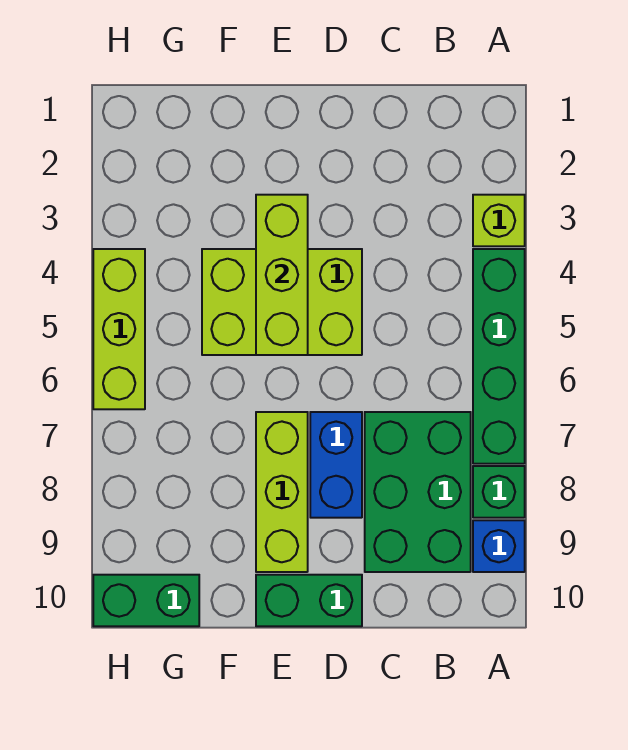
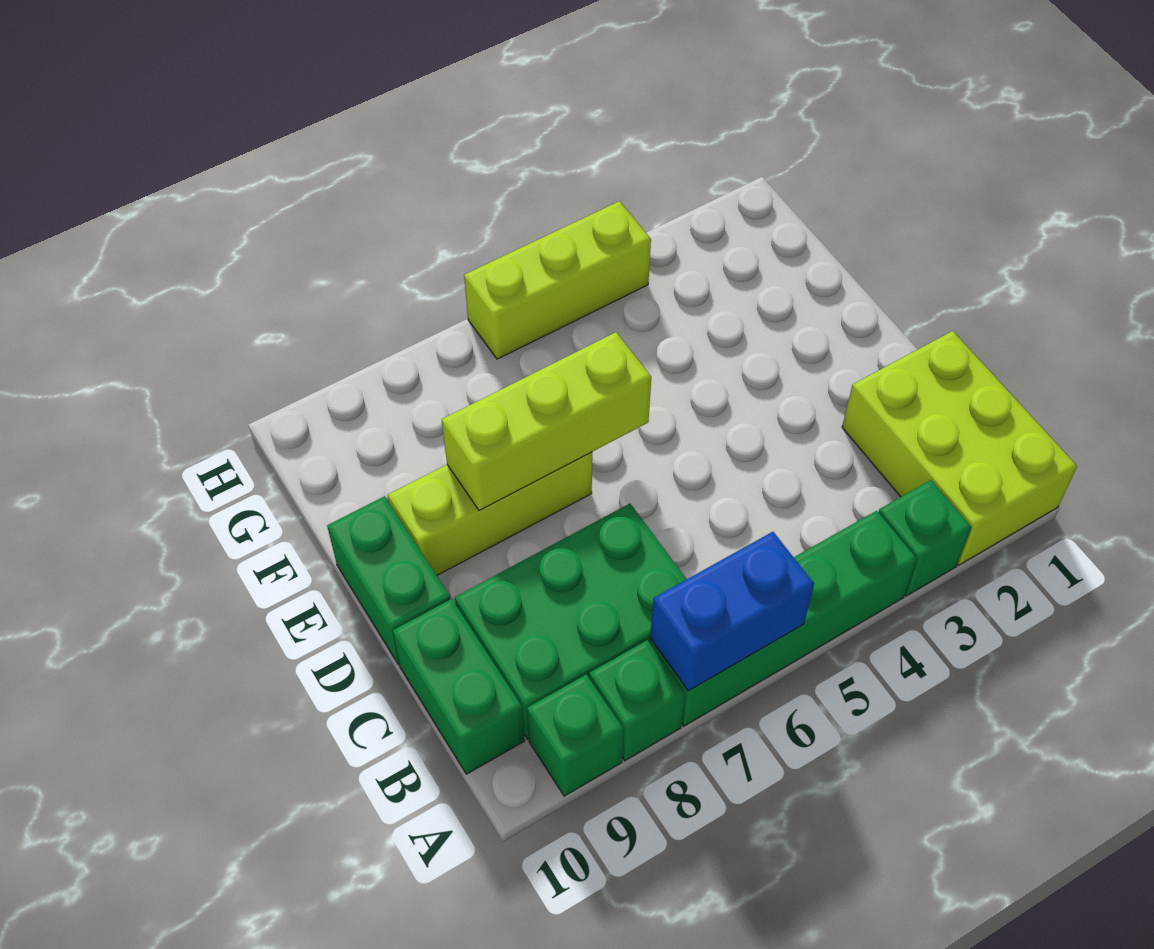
lime brick A3 level 1 -> green brick A3 level 1
blue brick A9 level 1 -> green brick A9 level 1
lime brick D4:F5 level 1 -> lime brick A1:C2 level 1
blue brick D7:D8 level 1 -> blue brick A6:A7 level 2
lime brick E3:E5 level 2 -> lime brick E6:E8 level 2
green brick G10:H10 level 1 -> green brick B10:C10 level 1

